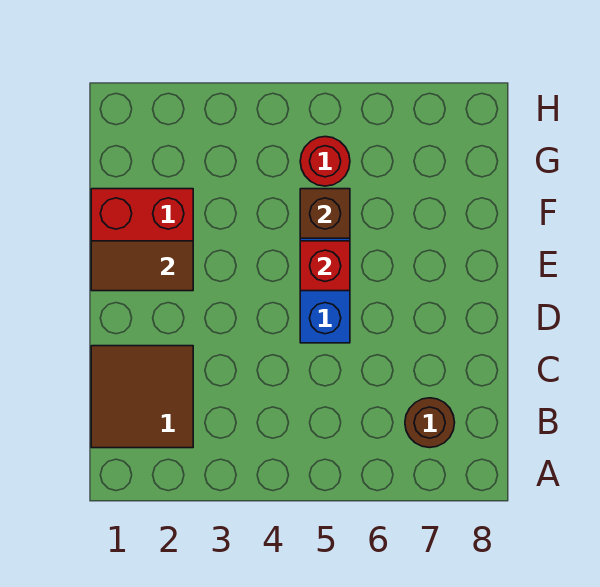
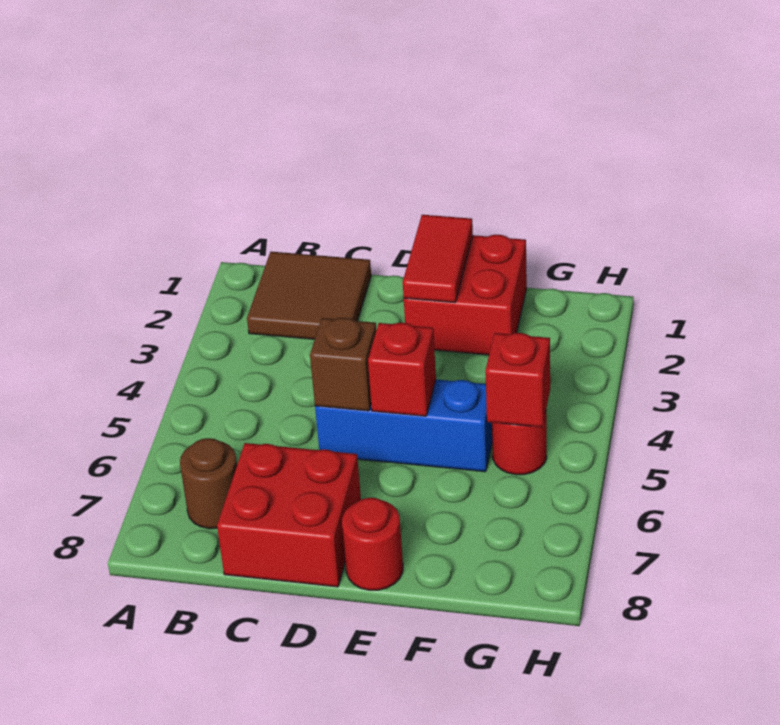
none -> red brick C7:D8 level 1
brown tile E1:E2 level 2 -> red tile E1:E2 level 2
none -> red round brick E8 level 1
brown brick F5 level 2 -> brown brick D5 level 2
none -> red brick G5 level 2

